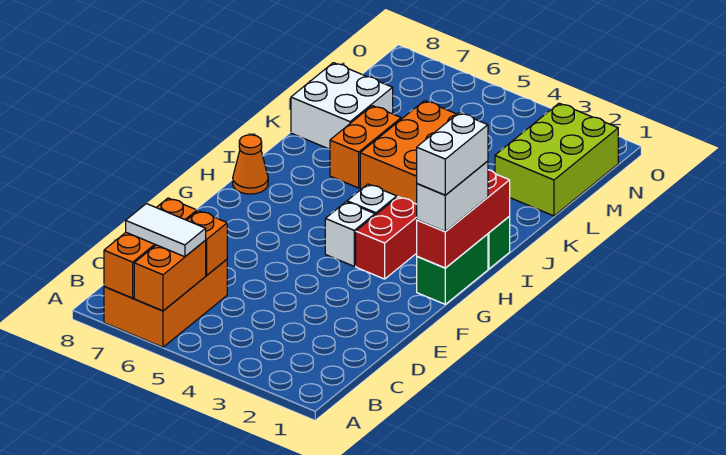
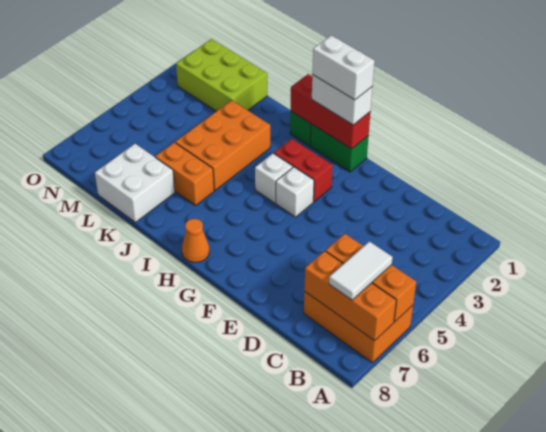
orange brick J4:L5 level 1 -> orange brick J3:K5 level 1

